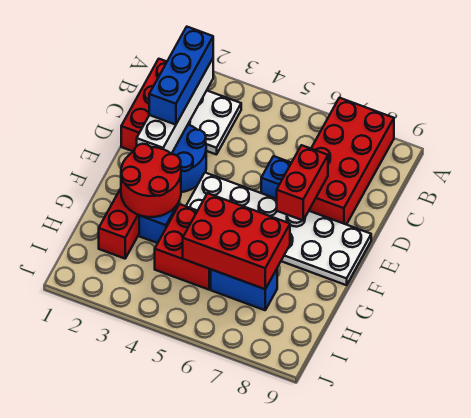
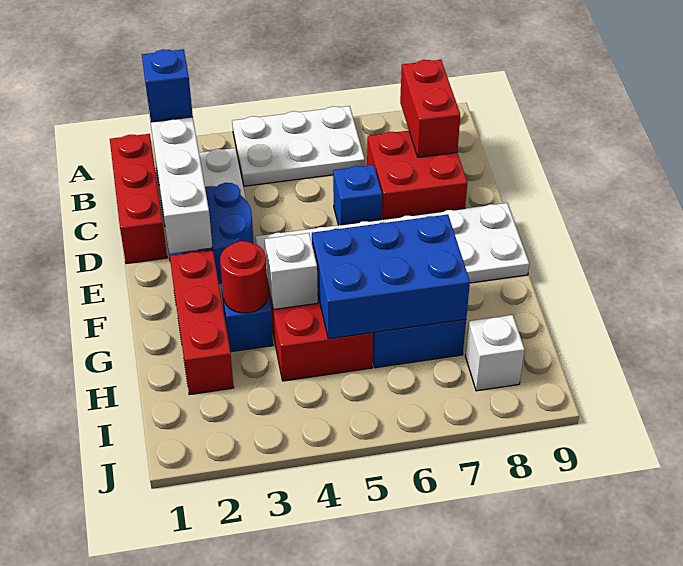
none -> white plate A4:B6 level 1
red brick A7:D8 level 1 -> red brick C7:D8 level 1
blue brick B2:D2 level 3 -> blue brick B2 level 3
red brick D7:E7 level 2 -> red brick B8:C8 level 2
red round brick F2:G3 level 2 -> red round brick G3 level 2
none -> white brick G4 level 2
red brick G5:H7 level 2 -> blue brick G5:H7 level 2
none -> white brick I8 level 1

